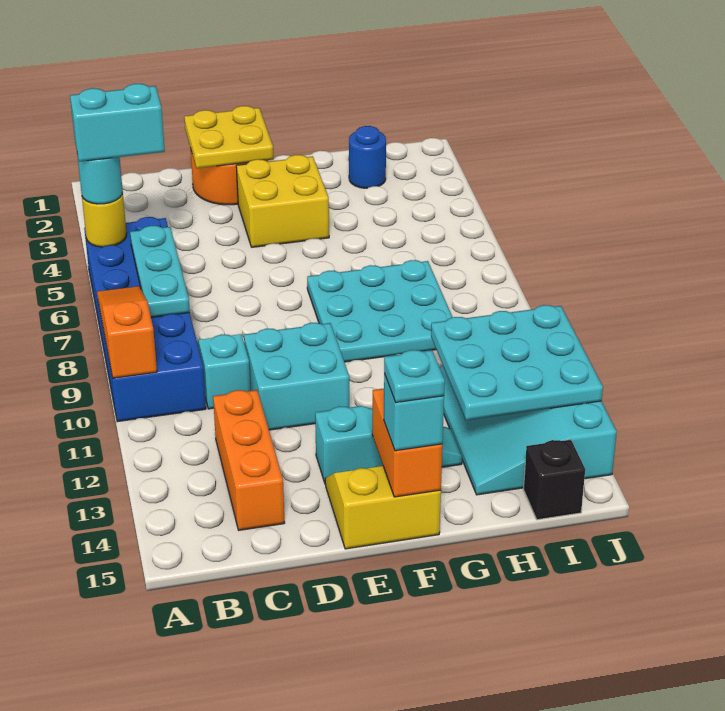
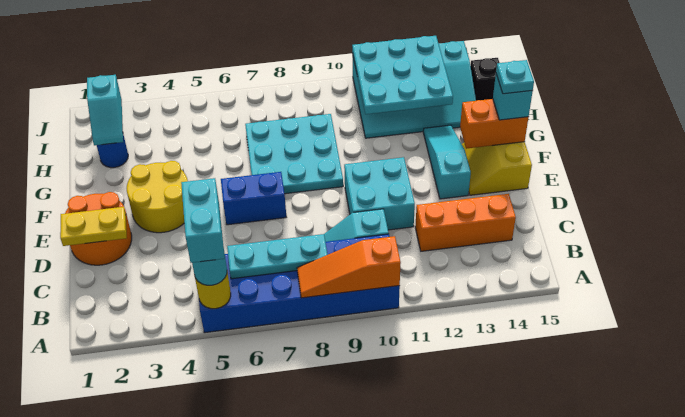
yellow plate D1:E2 level 2 -> yellow plate D1:D2 level 2
yellow brick E3:F4 level 1 -> yellow round brick E3:F4 level 1
none -> blue brick E6:E7 level 1
none -> cyan slope H2:I2 level 2 top I

